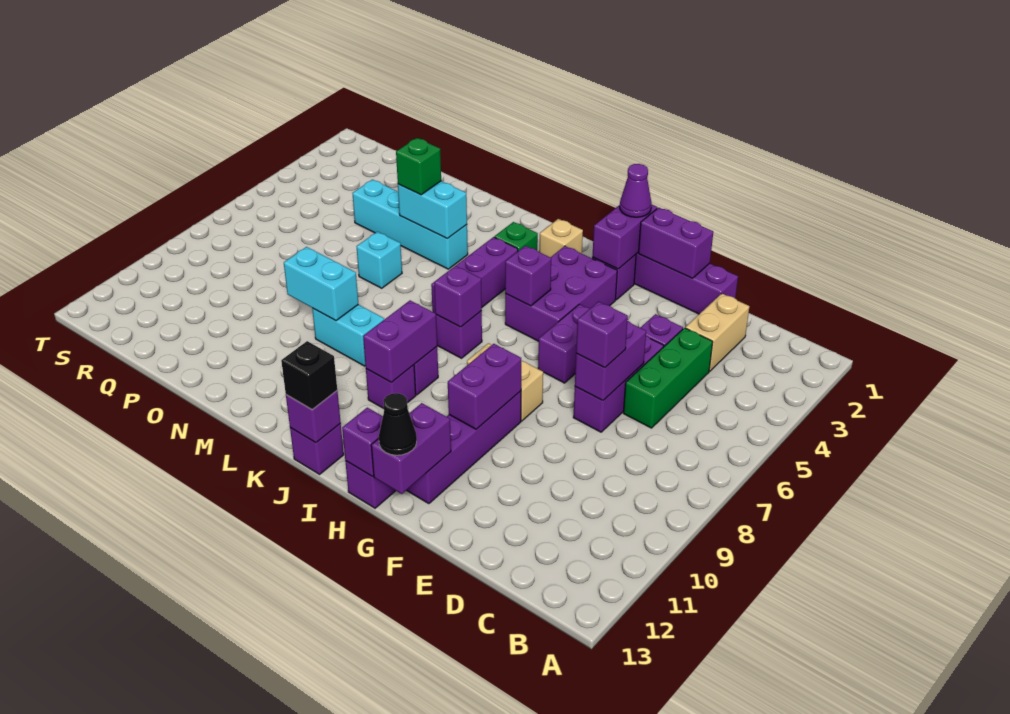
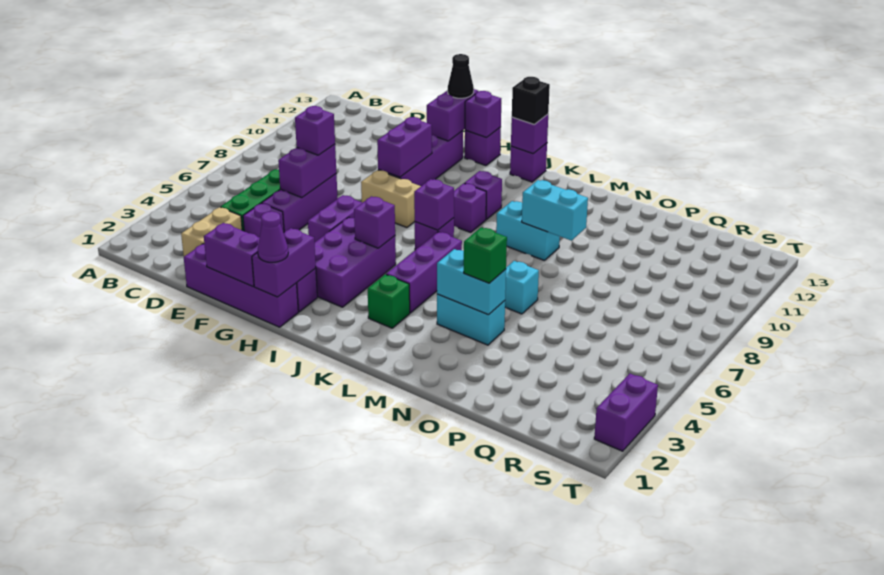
tan brick J2 level 1 -> none
purple brick J9:J10 level 2 -> purple brick T2:T3 level 1
cyan brick M4:P4 level 1 -> cyan brick M4:N4 level 1

